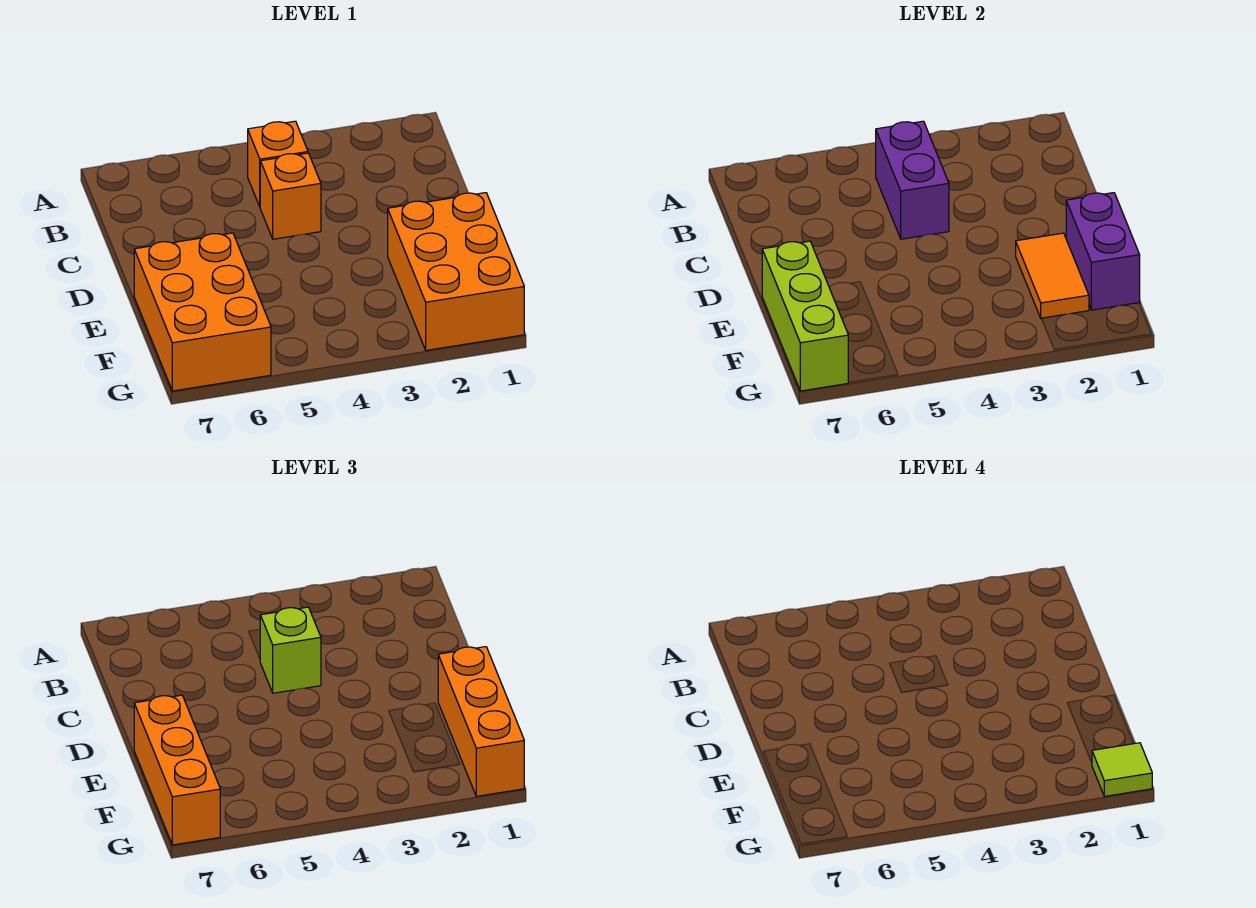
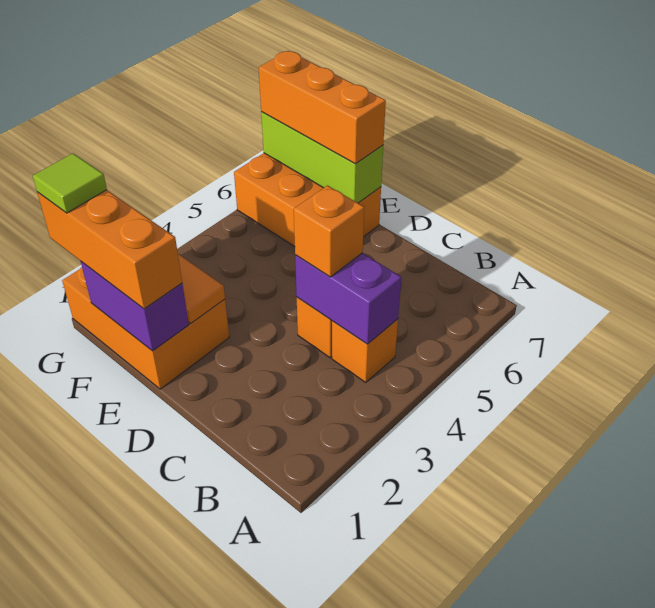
lime brick C4 level 3 -> orange brick C4 level 3

